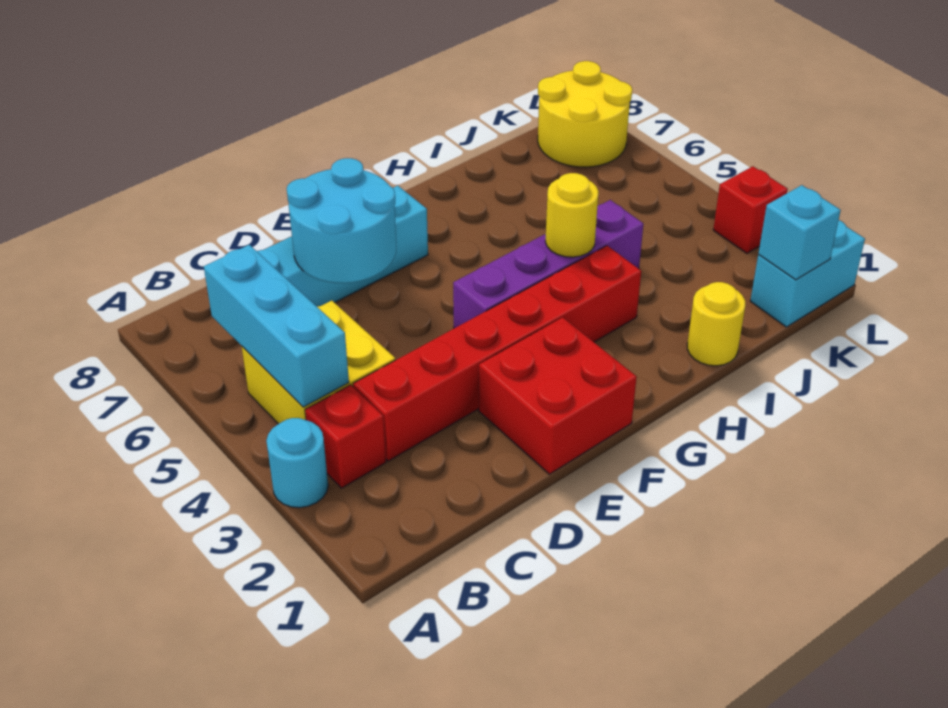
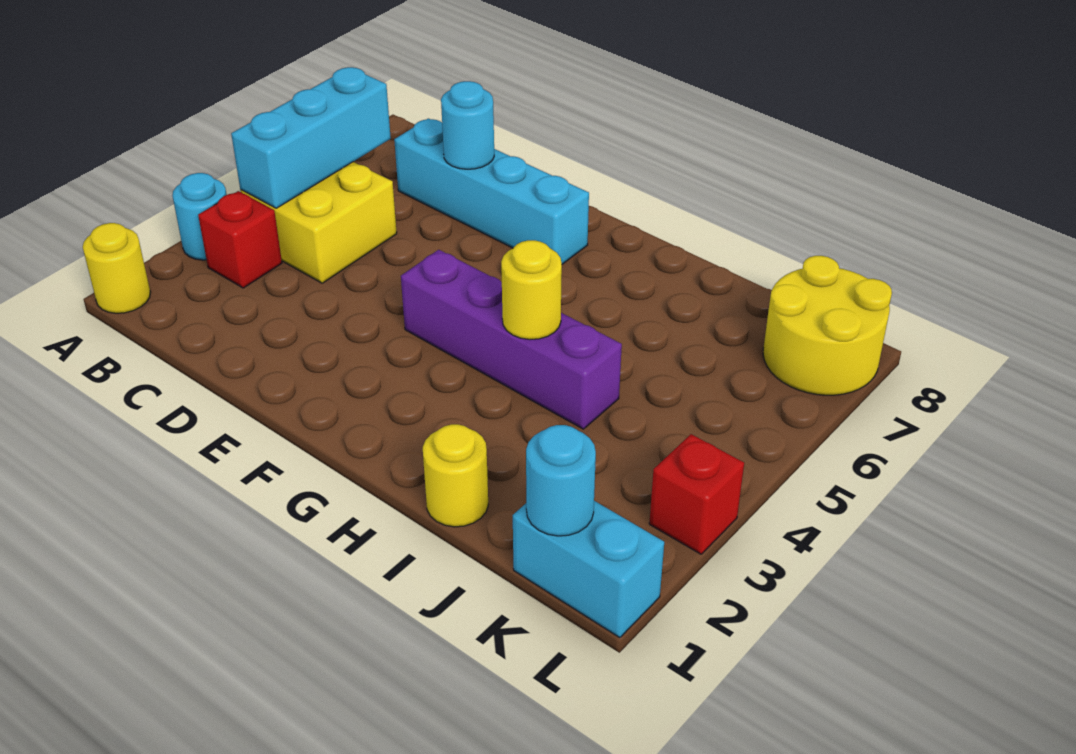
none -> yellow round brick A1 level 1
red brick C3:H3 level 1 -> none
cyan round brick D6:E7 level 2 -> cyan round brick D7 level 2
red brick E1:F2 level 1 -> none
cyan brick K1 level 2 -> cyan round brick K1 level 2

